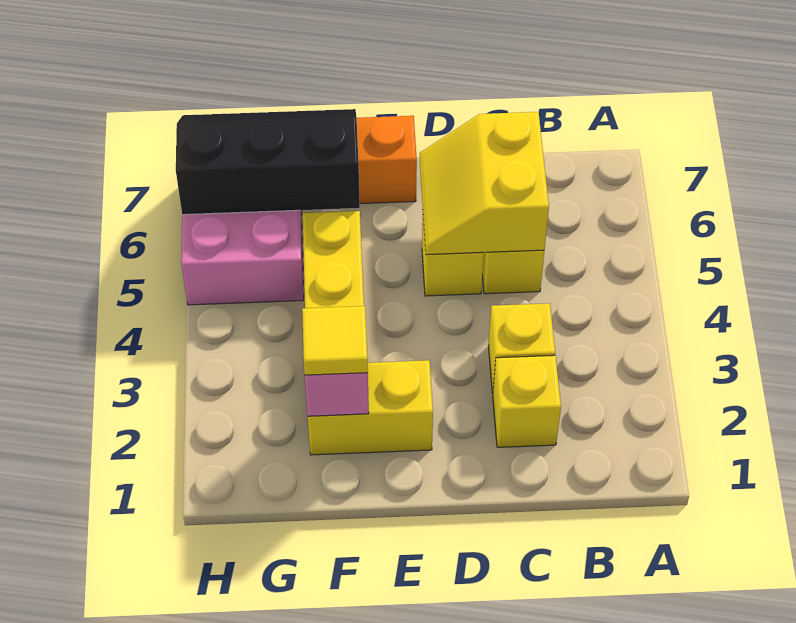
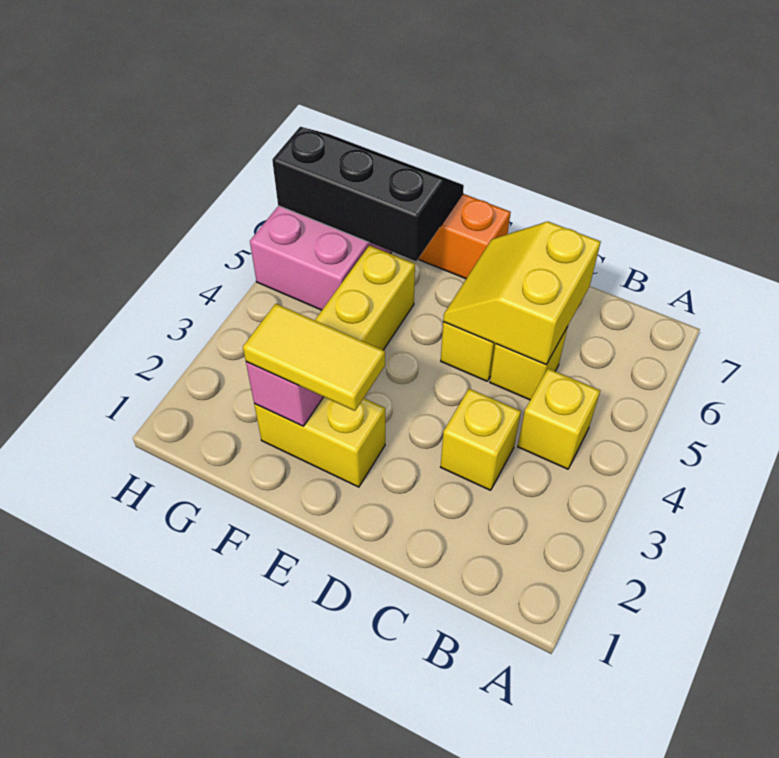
yellow brick C2 level 1 -> yellow brick B4 level 1
yellow tile F2 level 3 -> yellow tile E2:F2 level 3

